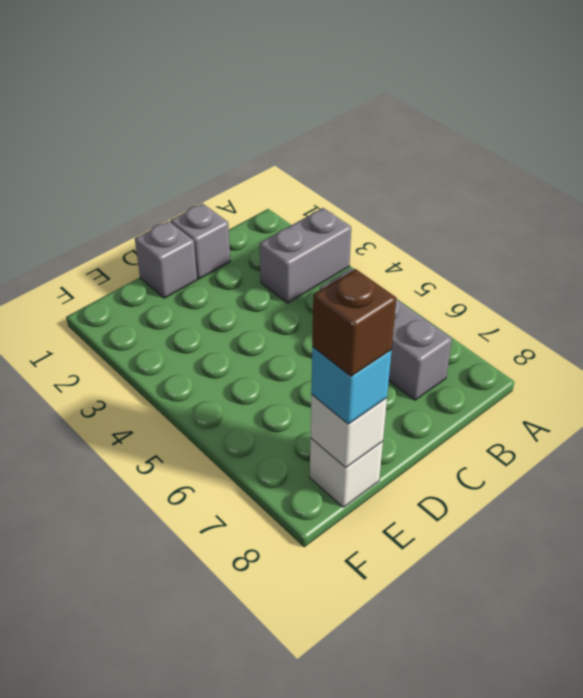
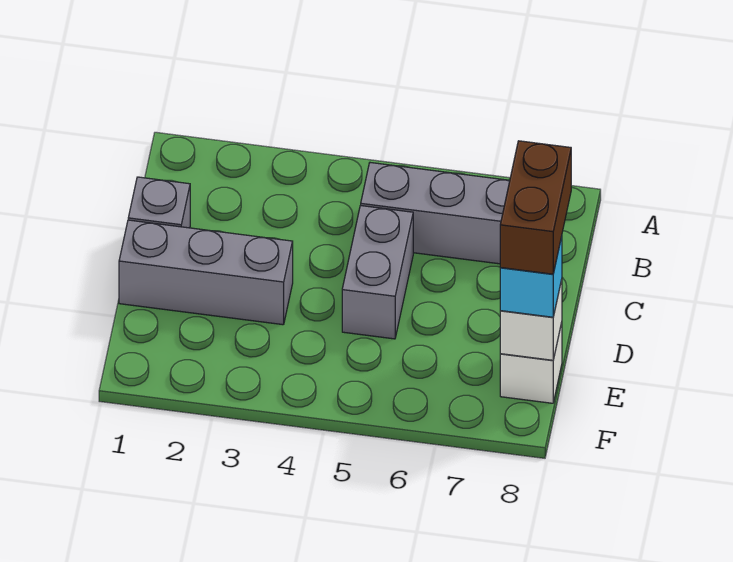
grey brick A3:B3 level 1 -> grey brick C5:D5 level 1
grey brick D1 level 1 -> grey brick D1:D3 level 1
brown brick E8 level 4 -> brown brick D8:E8 level 4

